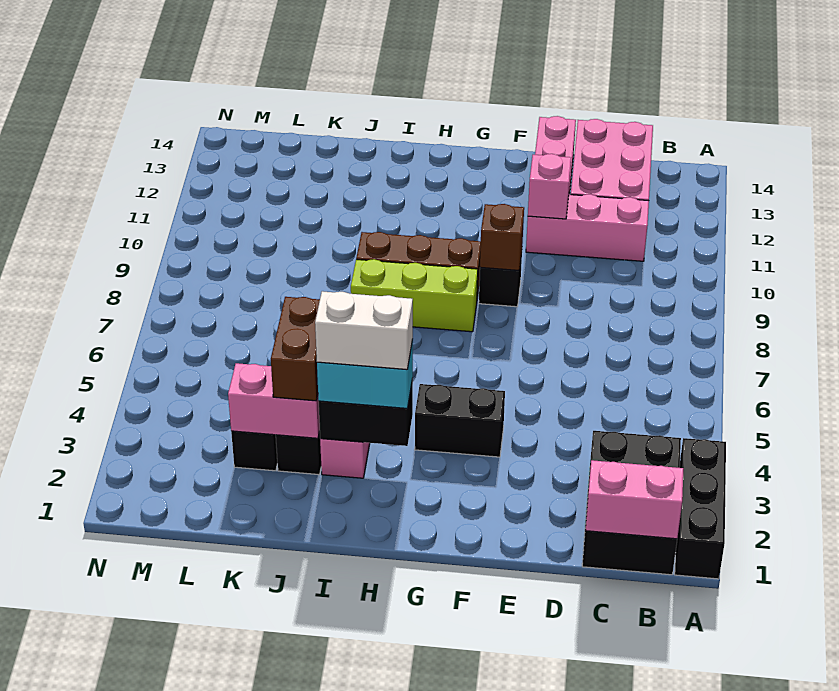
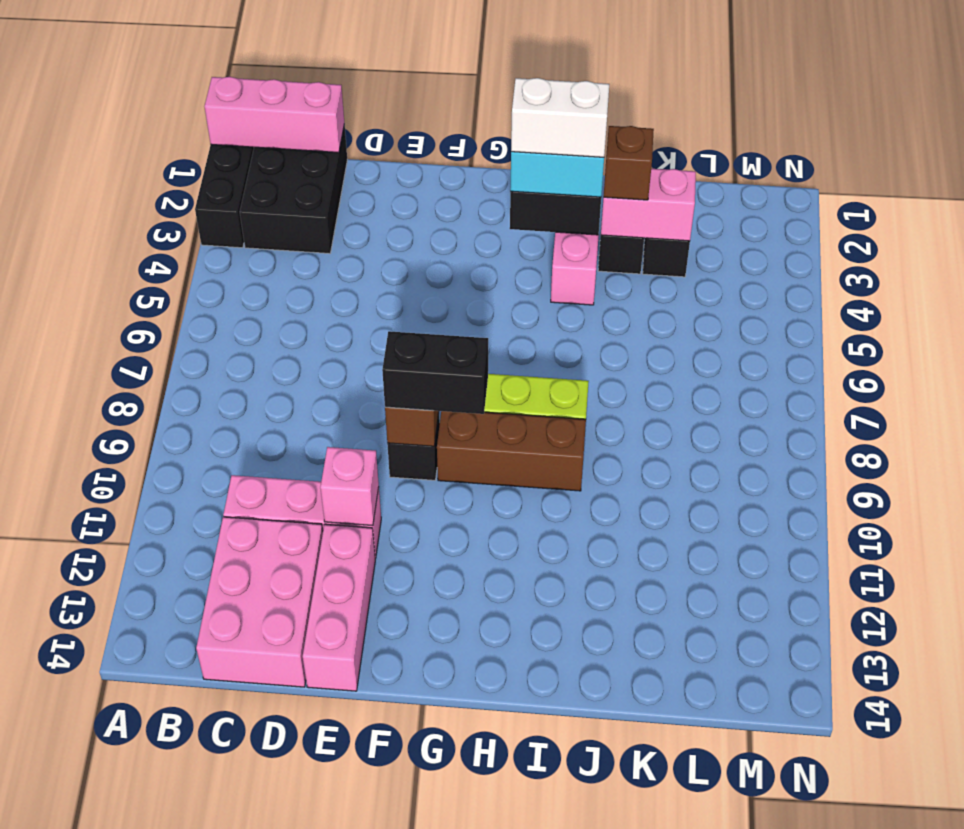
pink brick B1:C1 level 2 -> pink brick A1:C1 level 2
black brick F4:G4 level 1 -> black brick F9:G9 level 3
brown brick J3:J4 level 3 -> brown brick J3 level 3

